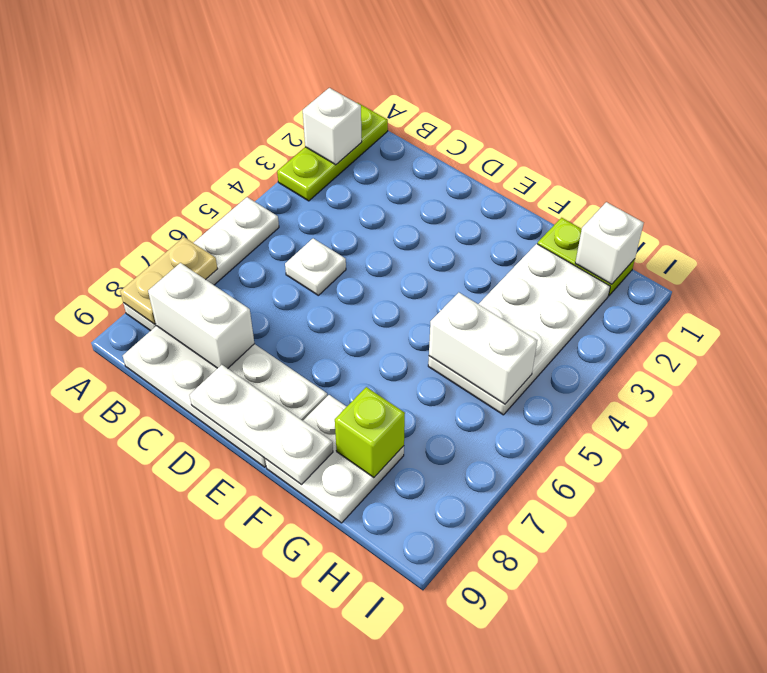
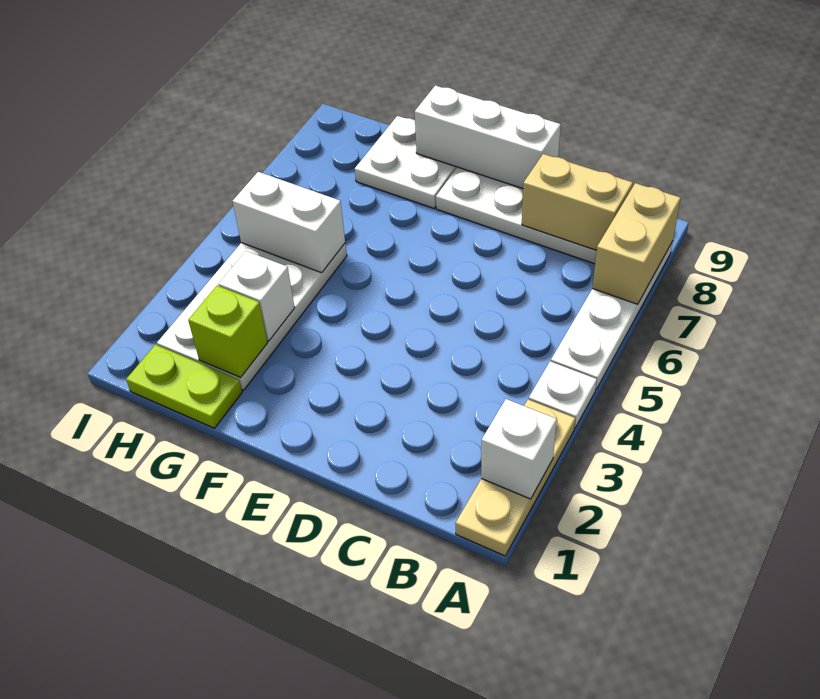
lime plate A1:A3 level 1 -> tan plate A1:A3 level 1
tan plate A7:A8 level 2 -> tan brick A7:A8 level 2
white brick B8:C8 level 2 -> tan brick B8:C8 level 2
white plate C5 level 1 -> white plate A4 level 1
white plate D9:F9 level 2 -> white brick D9:F9 level 2
lime brick G8 level 2 -> lime brick G2 level 2
white brick H1 level 2 -> white brick G3 level 2

